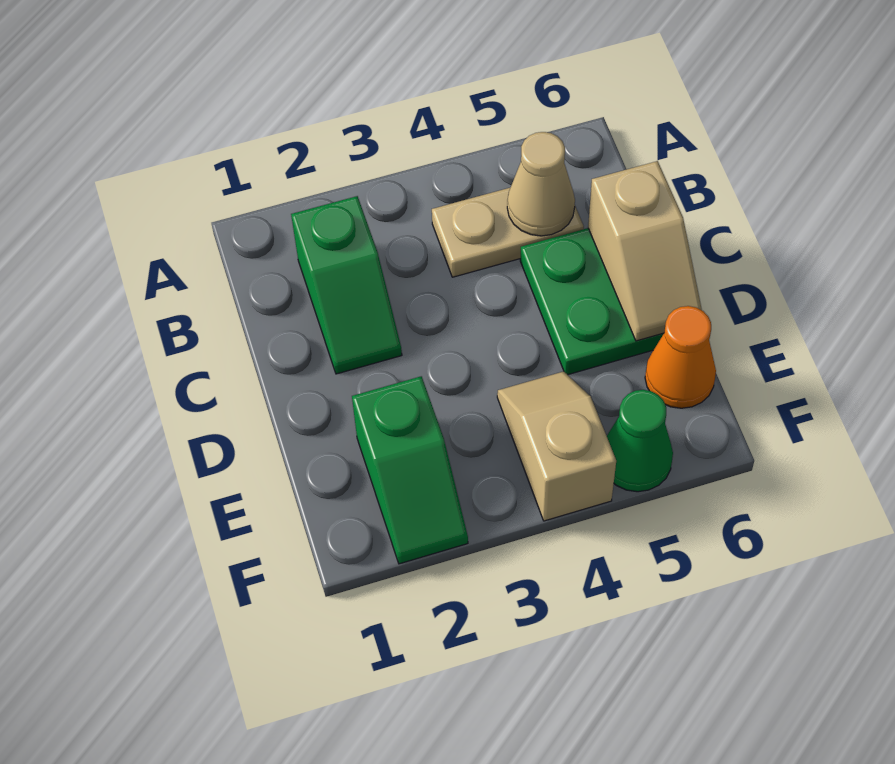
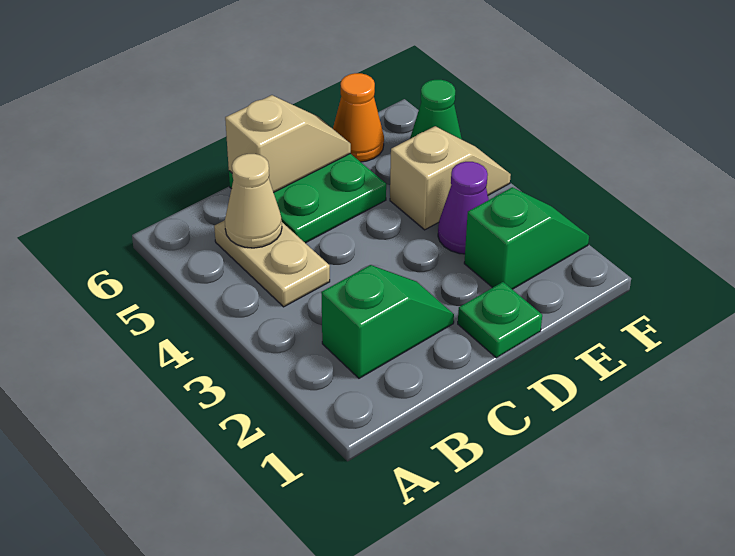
none -> green plate D1 level 1
none -> purple cone E3 level 1
tan slope E4:F4 level 1 top F -> tan slope E4:F4 level 1 top E

